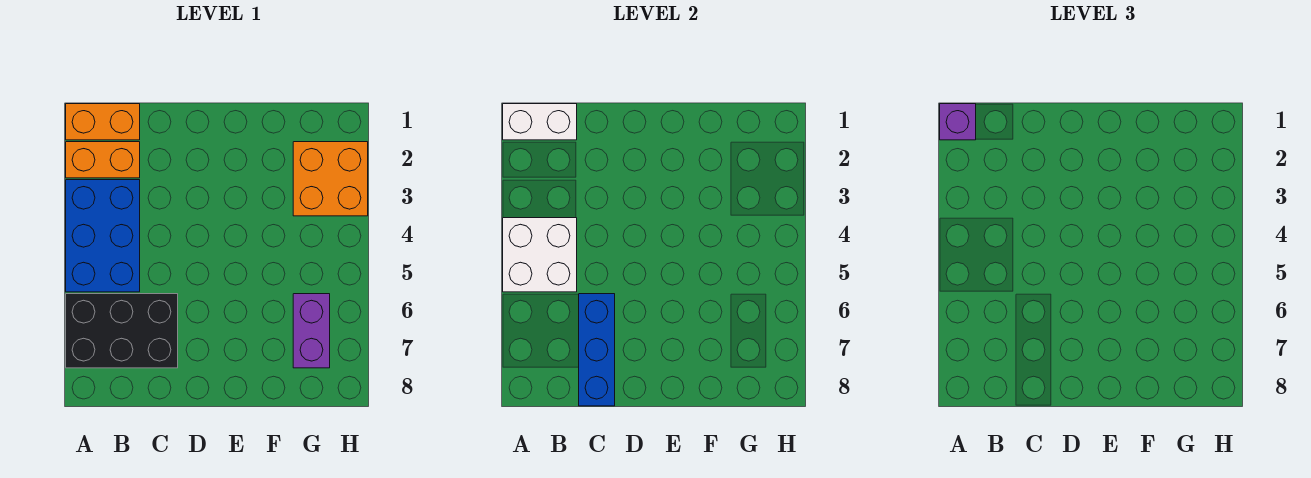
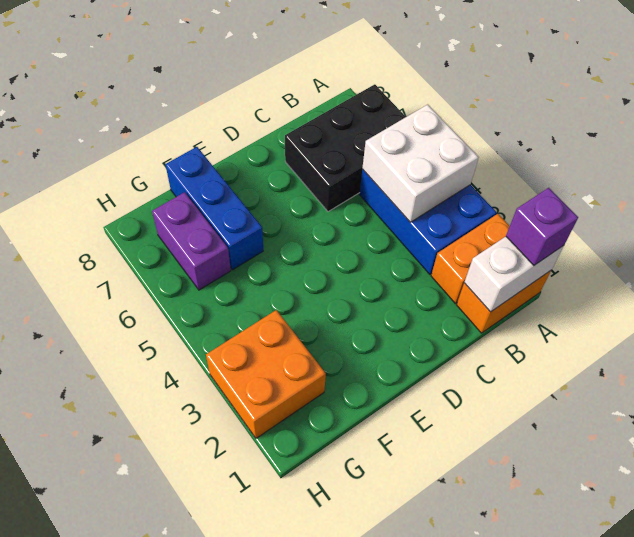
blue brick C6:C8 level 2 -> blue brick F6:F8 level 1

